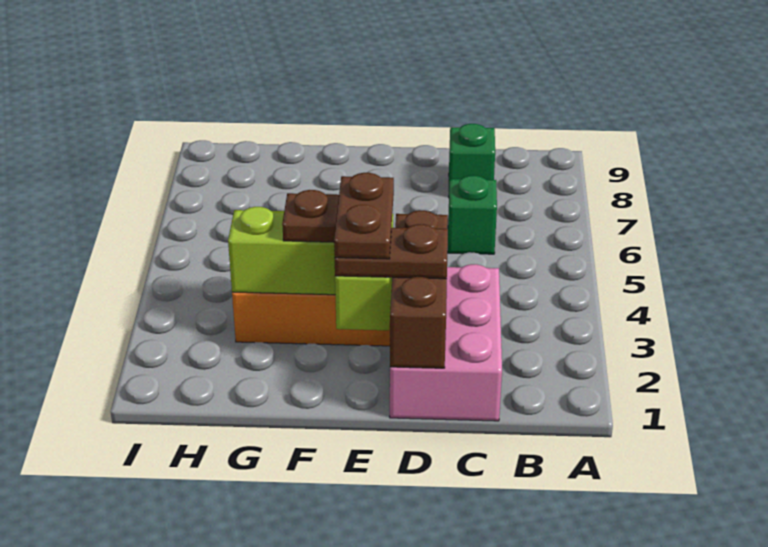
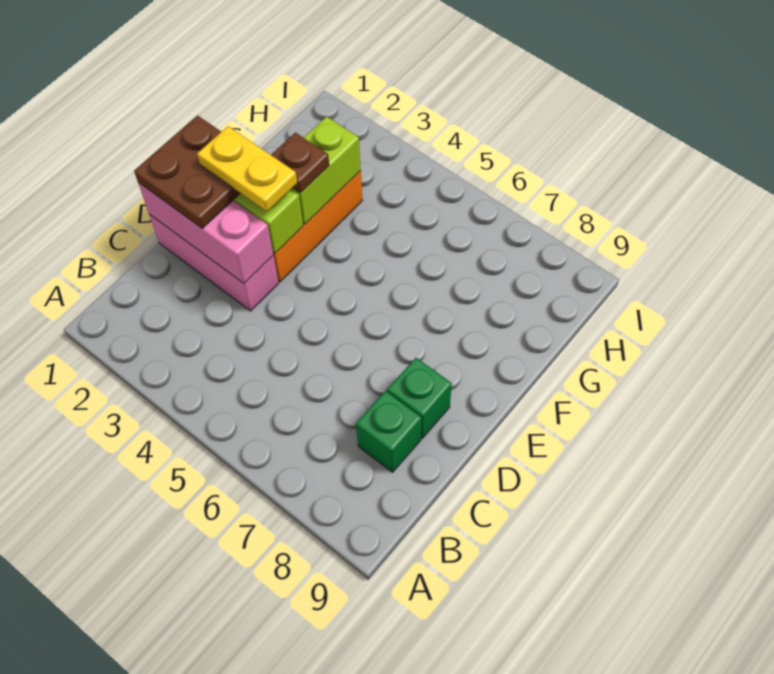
pink brick C1:D3 level 1 -> pink brick D1:D3 level 1
green brick C6 level 1 -> green brick D8 level 1
brown brick D1:D3 level 2 -> pink brick D1:D3 level 2
brown plate D2:E2 level 3 -> brown plate D1:E2 level 3
brown plate E2:E3 level 4 -> yellow plate E2:E3 level 4

